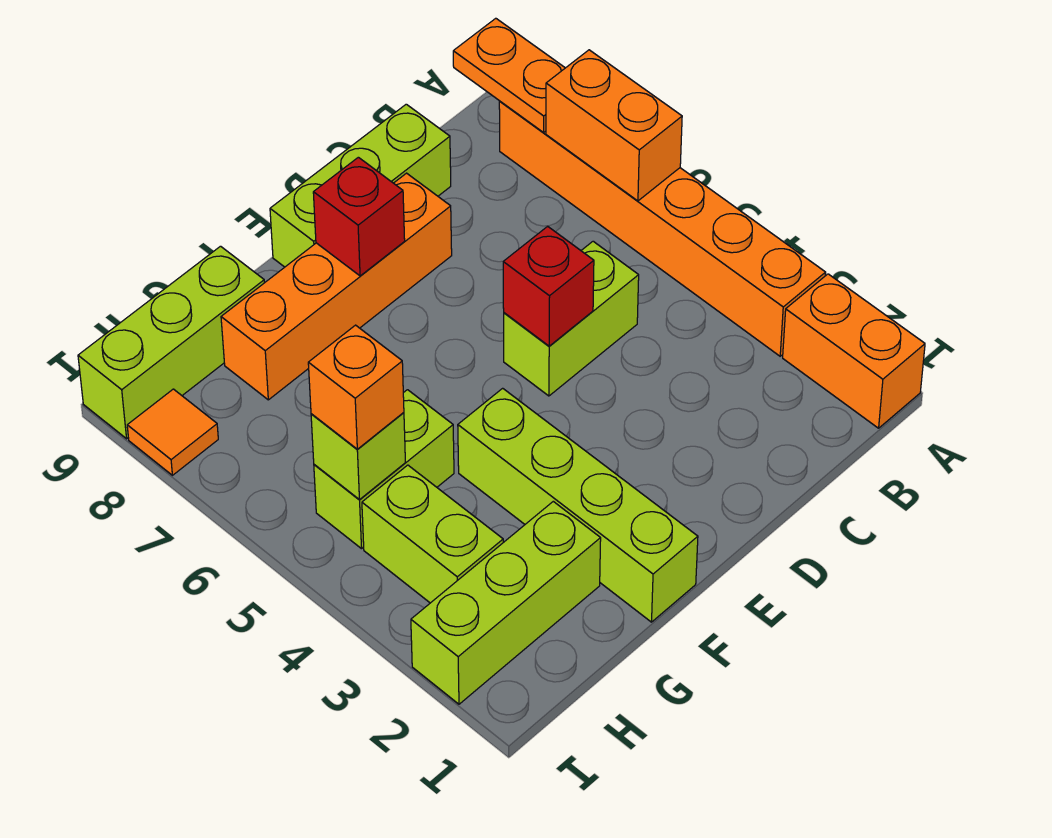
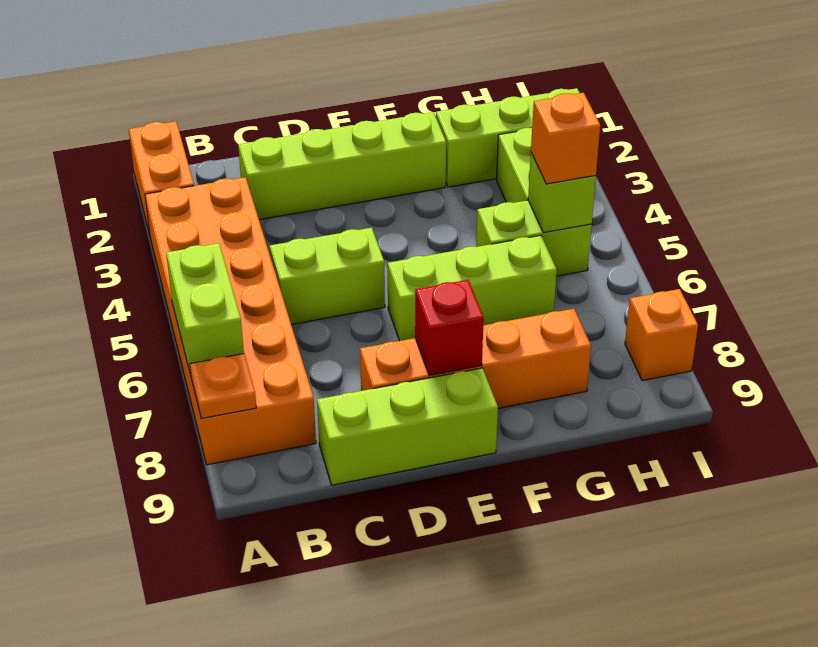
orange brick A3:A8 level 1 -> orange brick A3:B8 level 1
orange brick A6:A7 level 2 -> lime brick A6:A7 level 2
orange plate A8:A9 level 2 -> orange plate A8 level 2
red brick D5 level 2 -> none
lime brick F1:F4 level 1 -> lime brick C2:F2 level 1
lime brick G9:I9 level 1 -> lime brick E6:G6 level 1
orange tile I8 level 1 -> orange brick I8 level 1

